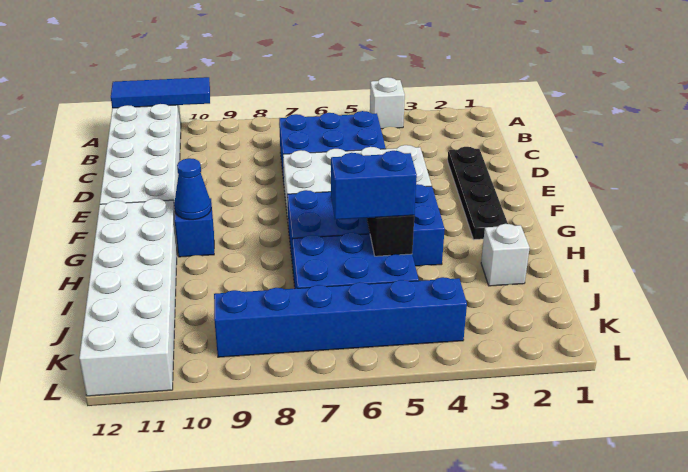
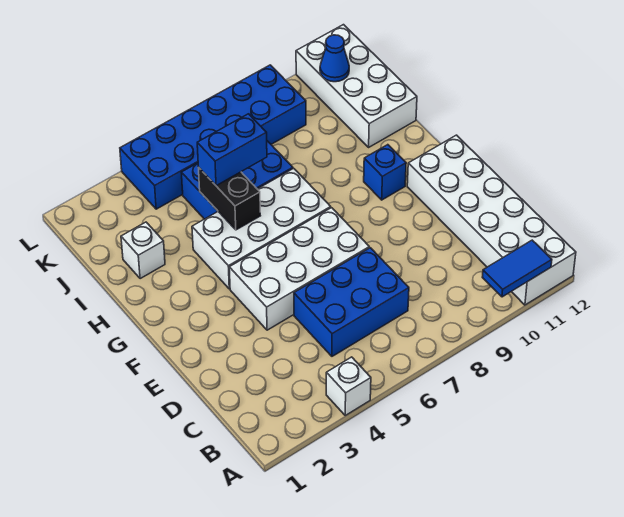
blue tile A10:A12 level 2 -> blue tile A10:A11 level 2
black plate D2:G2 level 1 -> none
blue brick G4:H7 level 1 -> white brick G4:H7 level 1
blue cone G10 level 2 -> blue cone K11 level 2
white brick G11:L12 level 1 -> white brick I11:L12 level 1
blue brick K4:K9 level 1 -> blue brick K4:L9 level 1

